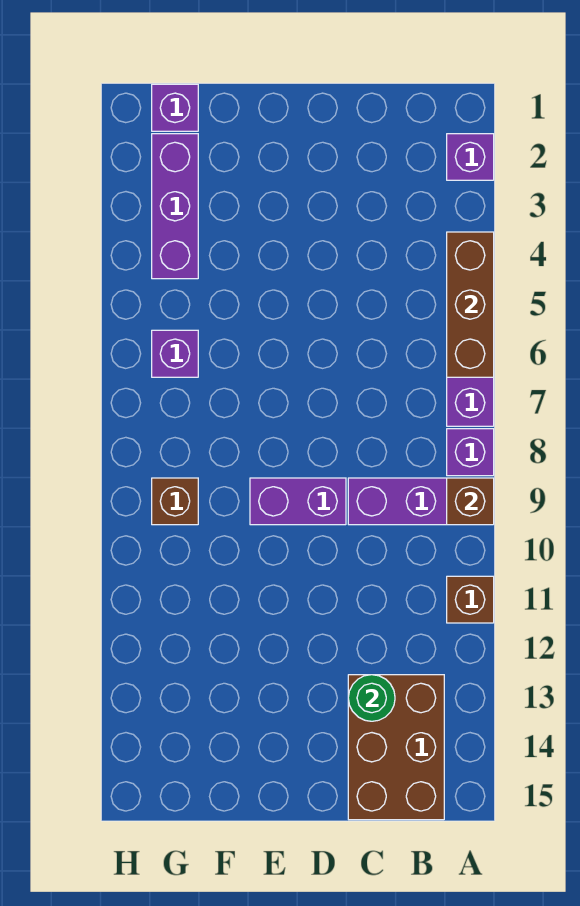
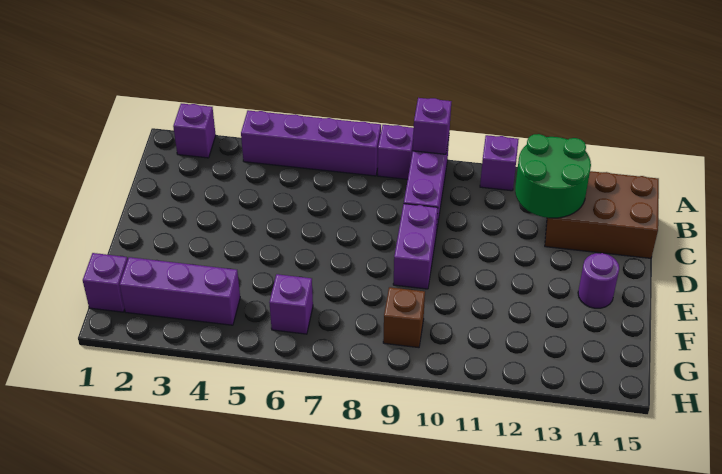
brown brick A4:A6 level 2 -> none
brown brick A9 level 2 -> purple brick A9 level 2
brown brick A11 level 1 -> purple brick A11 level 1
green round brick C13 level 2 -> green round brick B12:C13 level 2
none -> purple round brick E14 level 1

